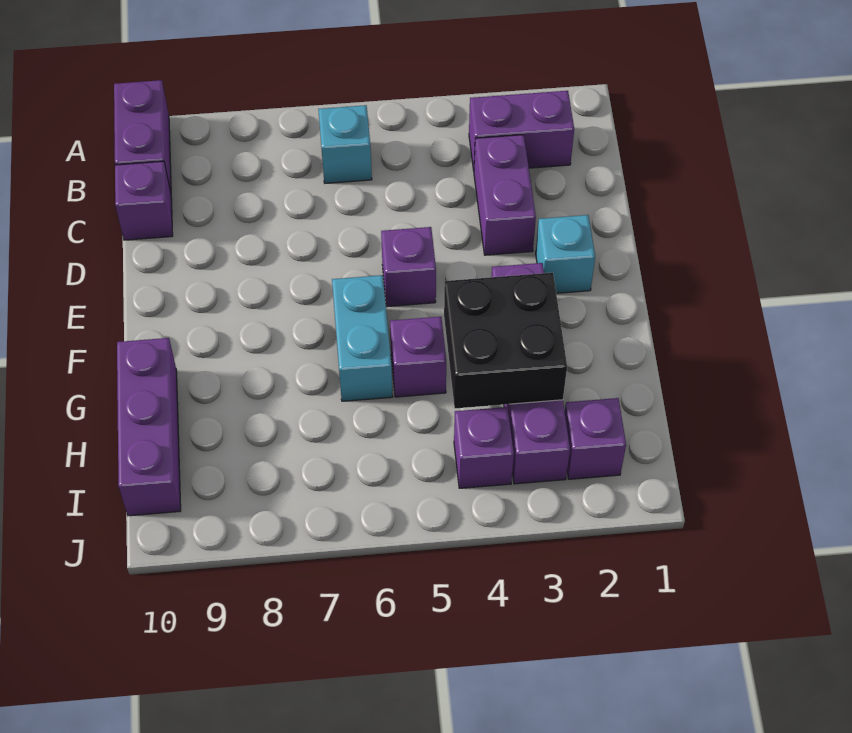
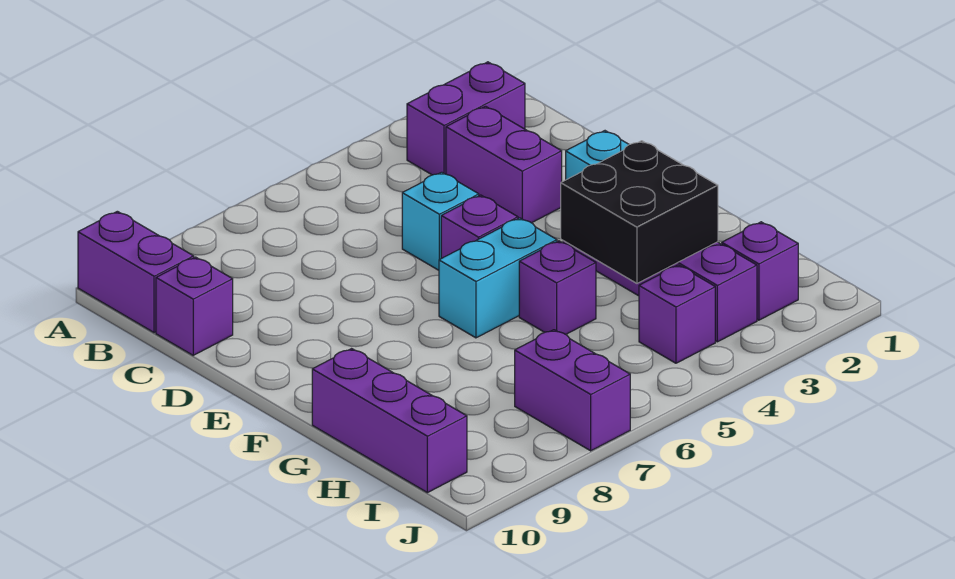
cyan brick B6 level 1 -> cyan brick D5 level 1
cyan brick F6:G6 level 1 -> cyan brick F5:F6 level 1
none -> purple brick I7:J7 level 1

